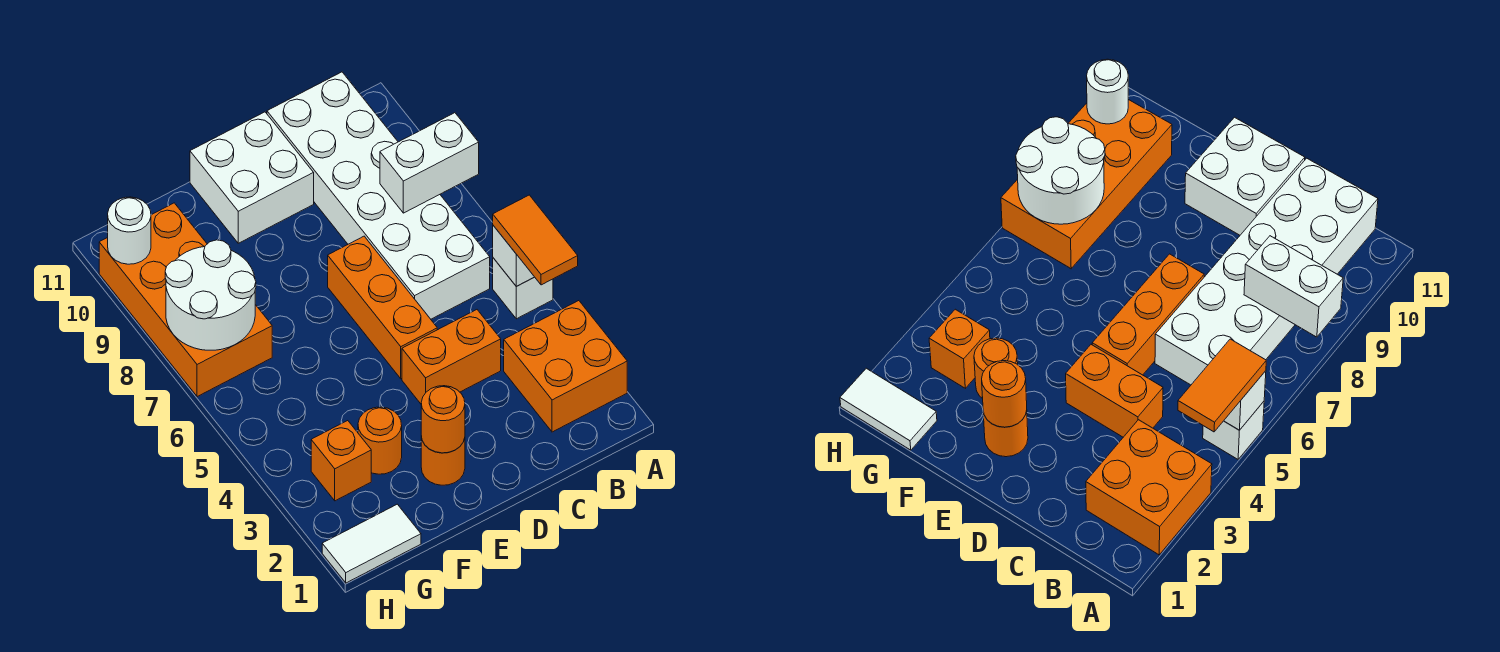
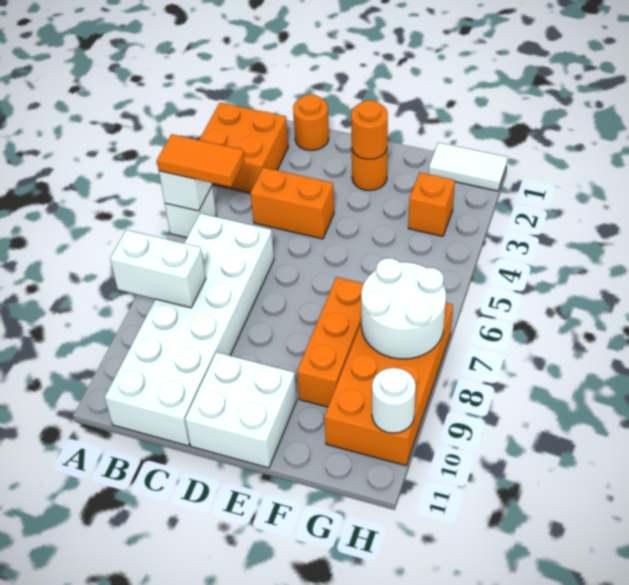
orange tile A4:A5 level 3 -> orange tile A5:B5 level 3
orange brick D5:D7 level 1 -> orange brick F7:F9 level 1
orange round brick F3 level 1 -> orange round brick C1 level 1

